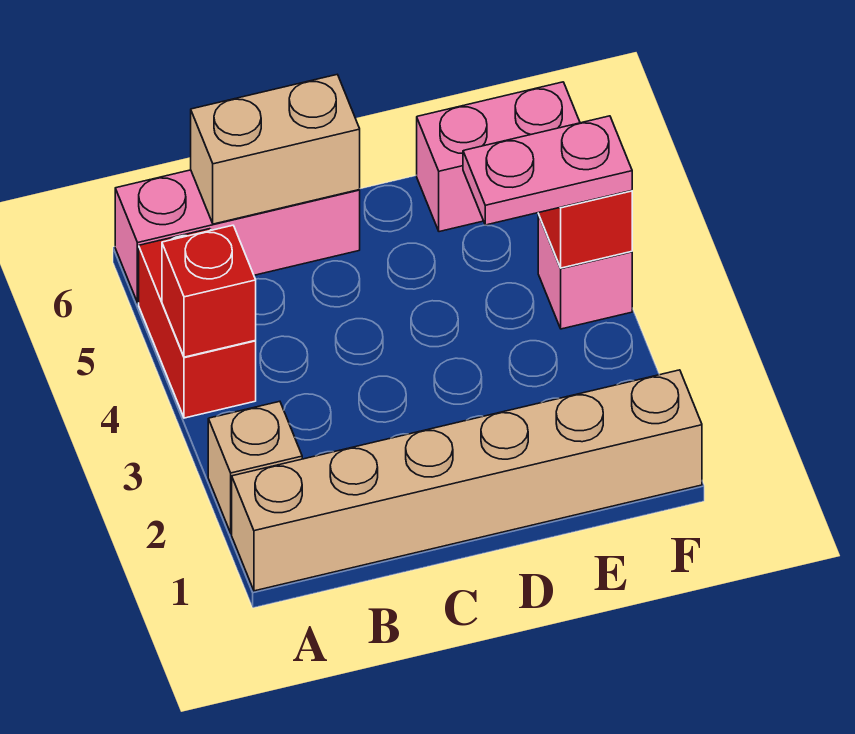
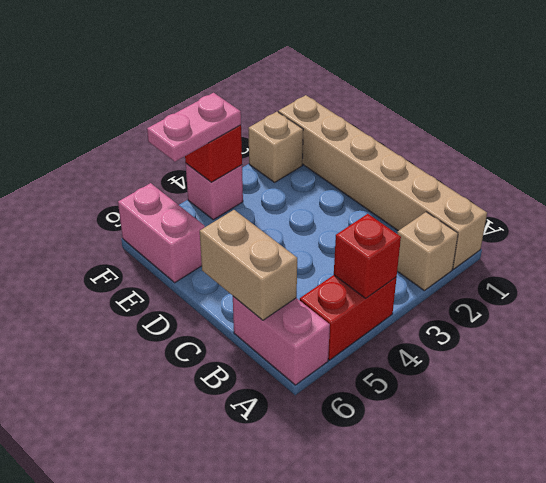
pink brick A6:C6 level 1 -> pink brick A6:B6 level 1
pink plate E4:F4 level 3 -> pink plate F4:F5 level 3
none -> tan brick F2 level 1

